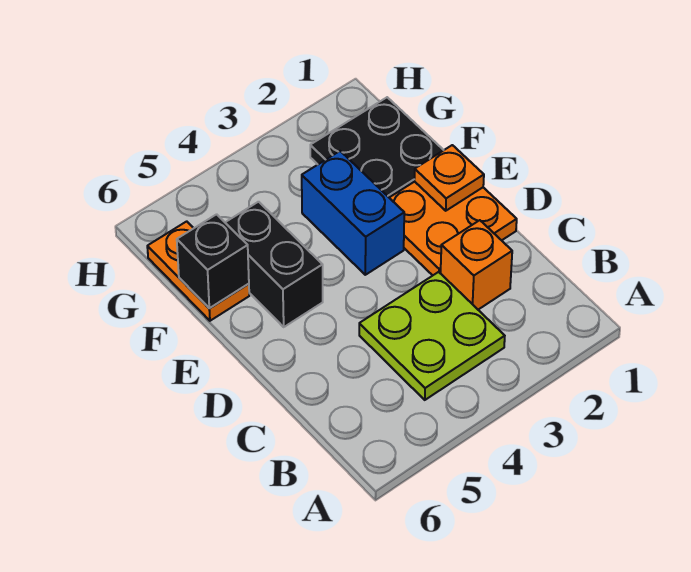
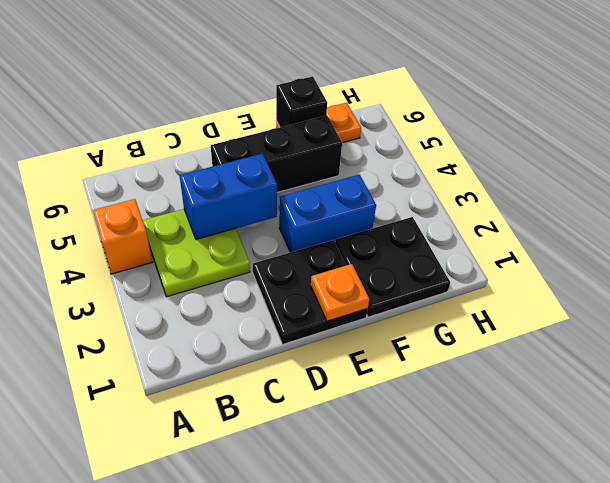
orange brick C2 level 1 -> orange brick A4 level 1
none -> blue brick C4:D4 level 2
orange plate D1:E2 level 1 -> black plate D1:E2 level 1
black brick E5:F5 level 1 -> black brick D5:F5 level 1

